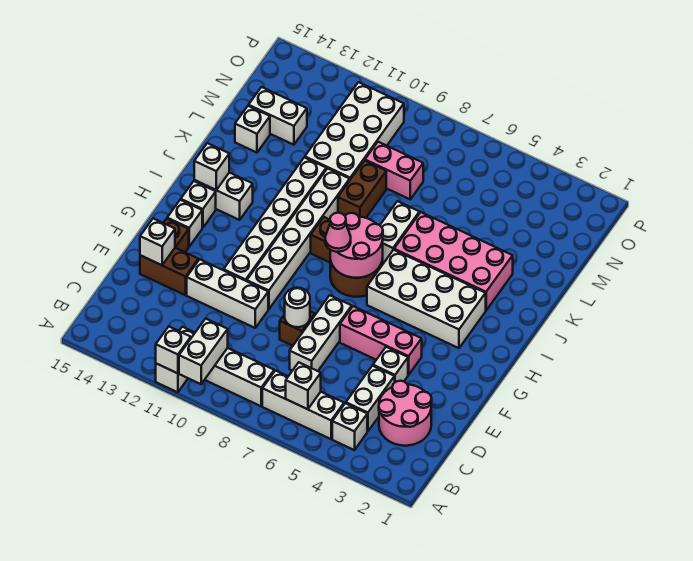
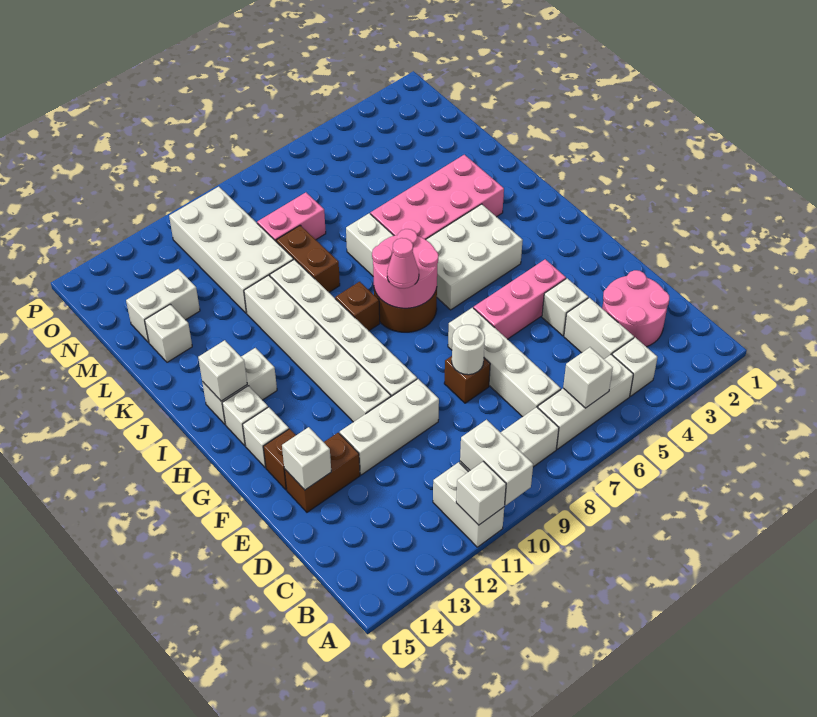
white brick D7:F7 level 1 -> white brick C7:F7 level 1
white brick H3:I6 level 1 -> white brick H4:I6 level 1

